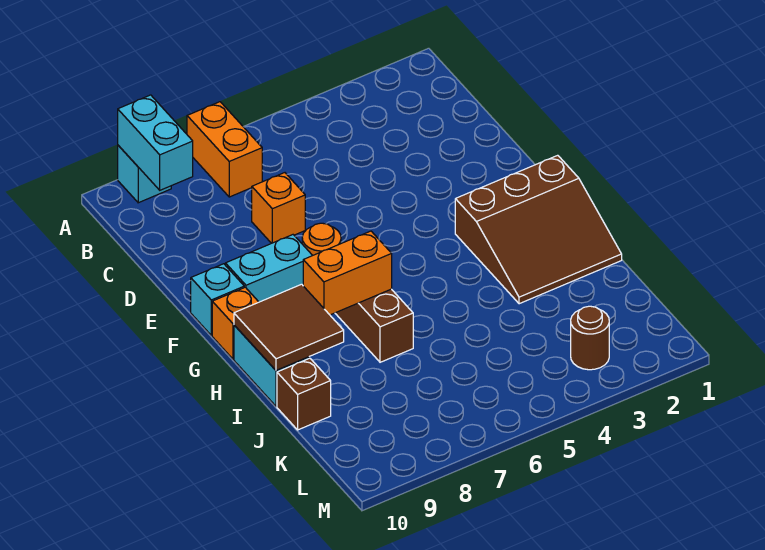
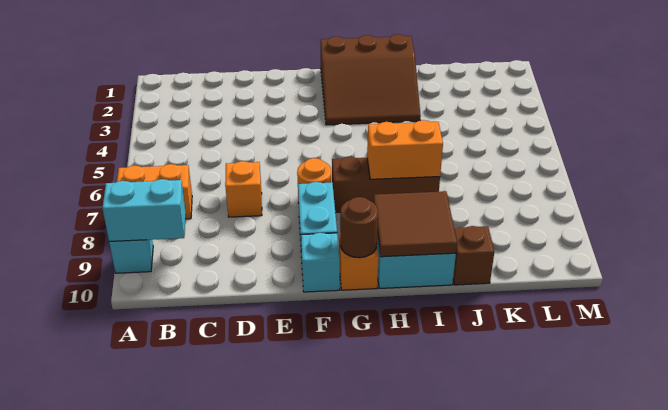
brown slope G1:I3 level 1 top G -> brown slope G1:I3 level 1 top 1
orange brick H7:H8 level 2 -> orange brick H7:I7 level 2
brown round brick L3 level 1 -> brown round brick G10 level 2

